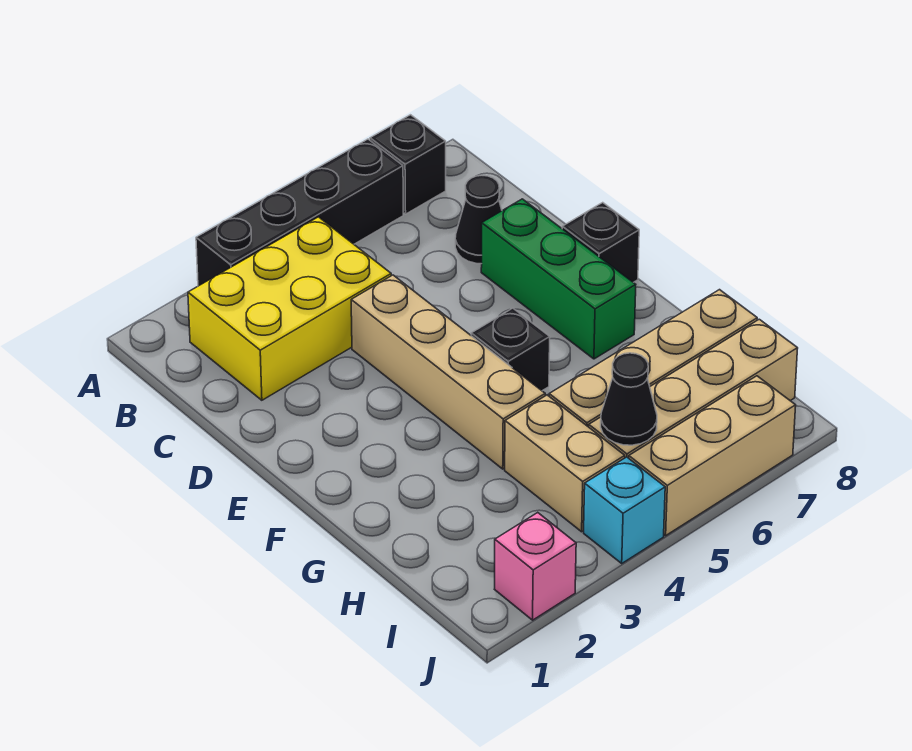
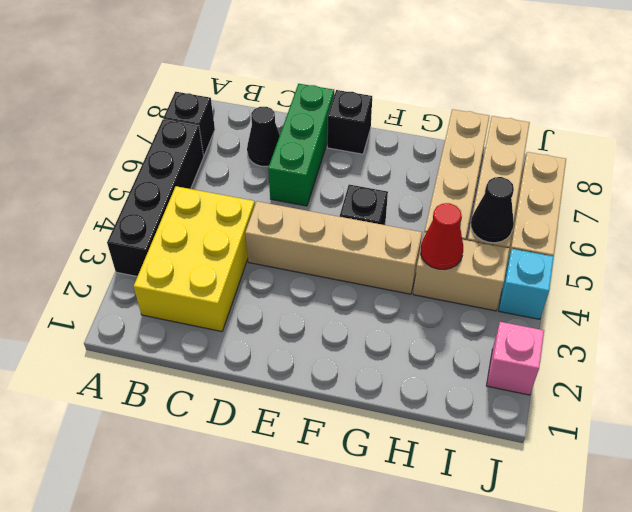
green brick D7:F7 level 1 -> green brick D6:D8 level 1
none -> red cone H4 level 2

